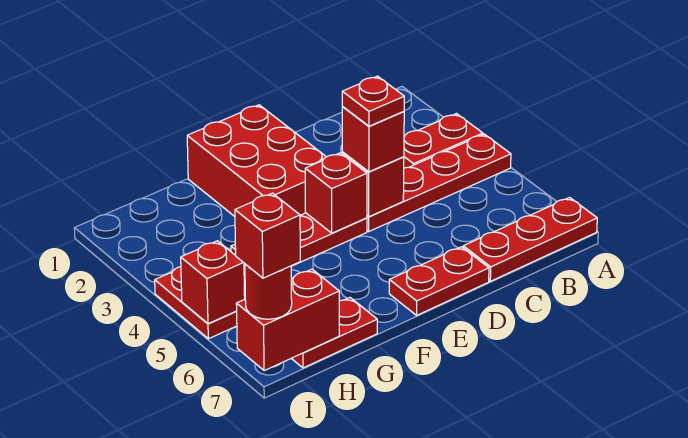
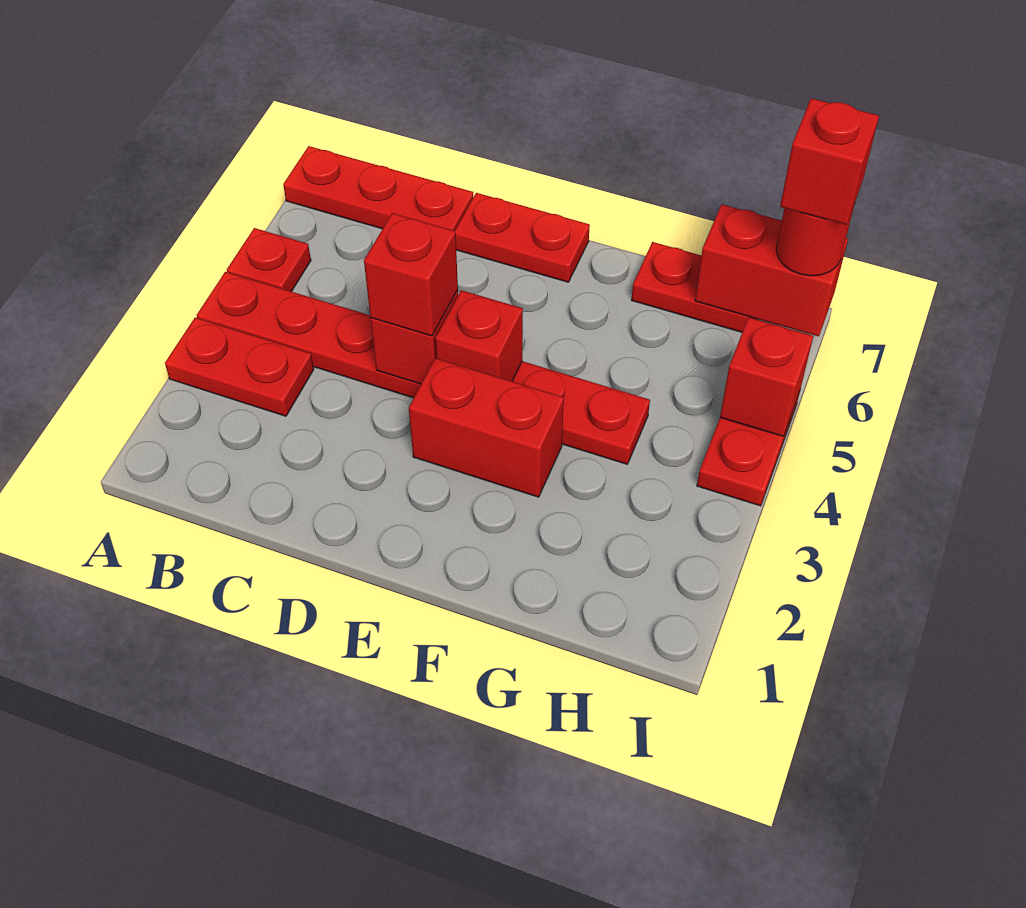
red plate D4 level 4 -> red plate A5 level 1
red brick E1:F3 level 1 -> red brick E3:F3 level 1

